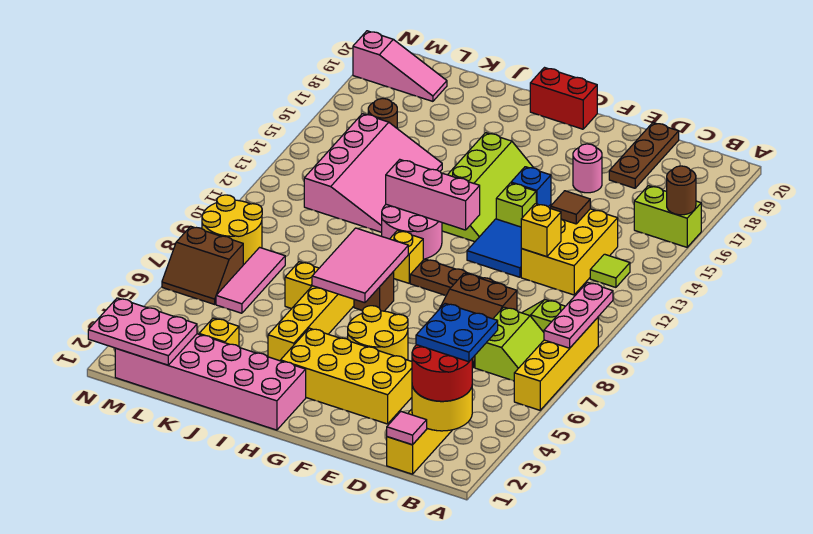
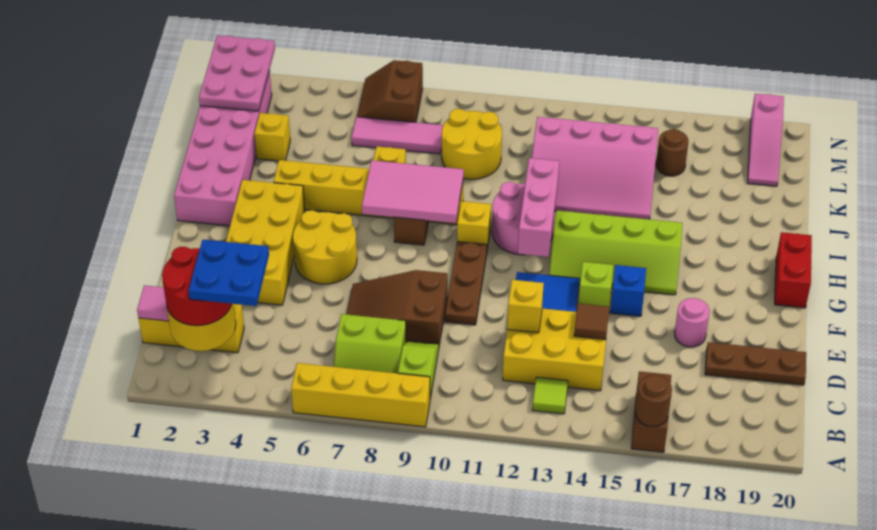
pink plate A8:A10 level 2 -> none
lime brick A16:B16 level 1 -> brown brick A16:B16 level 1
yellow round brick M8:N9 level 1 -> yellow round brick K9:L10 level 1

